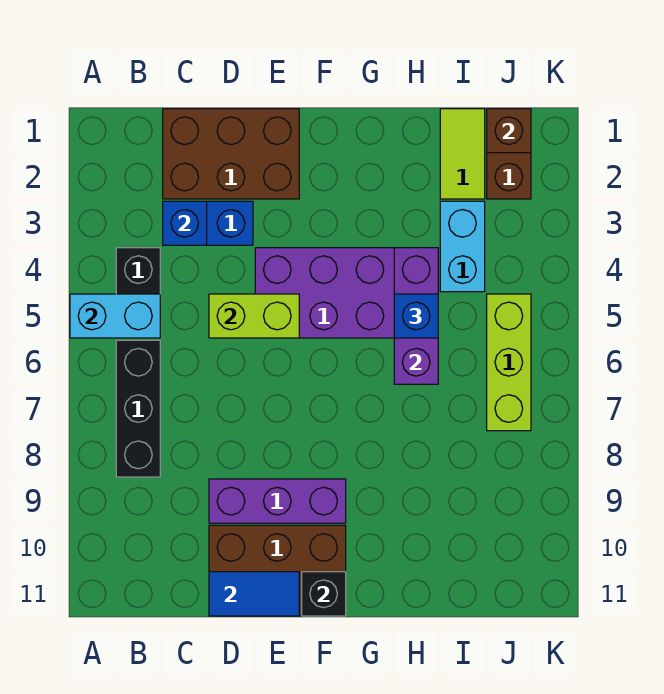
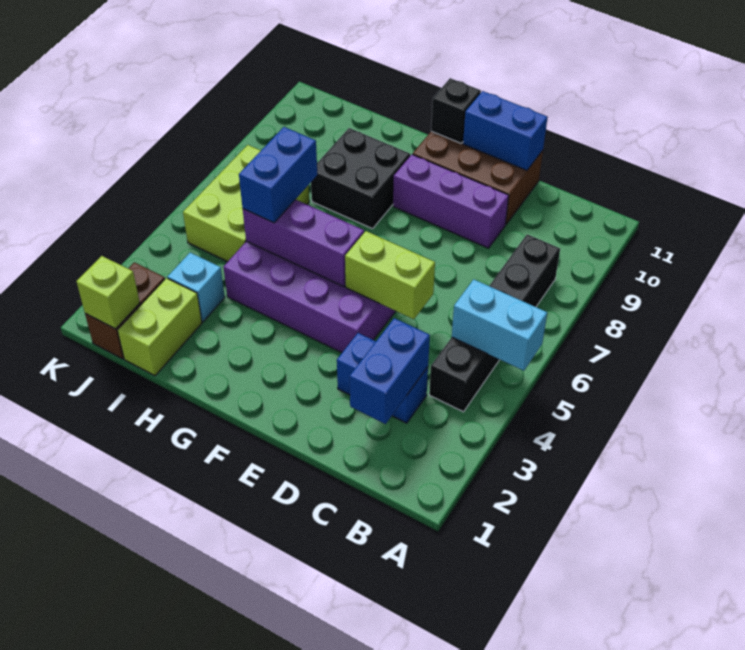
brown brick C1:E2 level 1 -> none
blue brick C3 level 2 -> blue brick C2:C3 level 2
blue tile D11:E11 level 2 -> blue brick D11:E11 level 2
none -> black brick G8:H9 level 1
purple brick H4:H6 level 2 -> purple brick F5:H5 level 2
blue brick H5 level 3 -> blue brick H5:H6 level 3
lime tile I1:I2 level 1 -> lime brick I1:I2 level 1
cyan brick I3:I4 level 1 -> cyan brick I3 level 1
brown brick J1 level 2 -> lime brick J1 level 2
lime brick J5:J7 level 1 -> lime brick I5:J7 level 1

